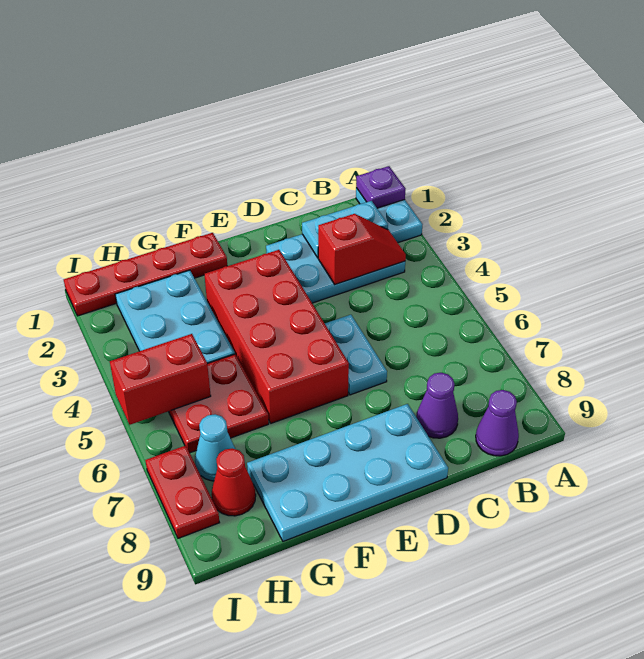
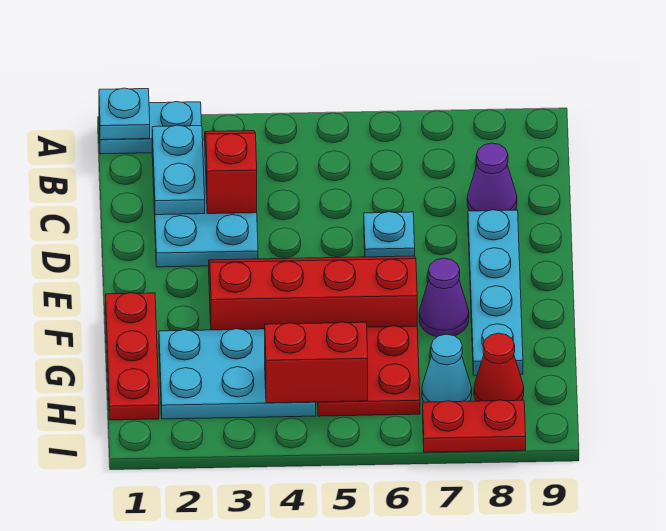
purple plate A1 level 2 -> cyan plate A1 level 2
purple cone B9 level 1 -> purple cone F7 level 1
cyan plate D5:D6 level 1 -> cyan plate D6 level 1
cyan plate D8:G9 level 1 -> cyan plate D8:G8 level 1
red brick E3:F6 level 1 -> red slope E3:F6 level 1 top F
red plate F1:I1 level 1 -> red plate F1:H1 level 1
red brick H5:I5 level 2 -> red brick H4:H5 level 2

